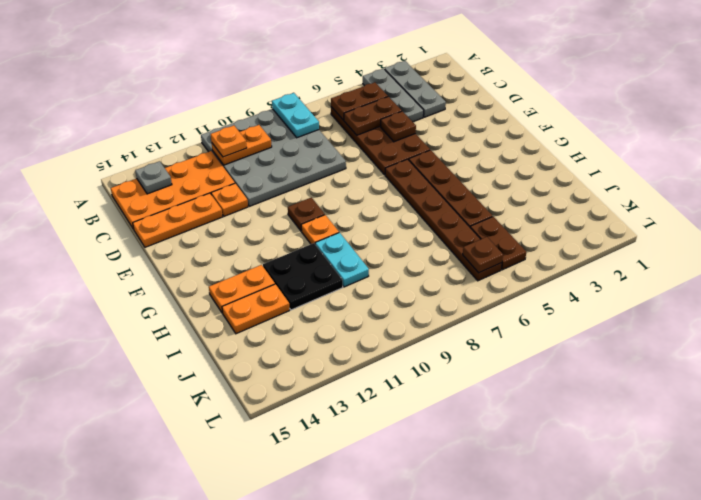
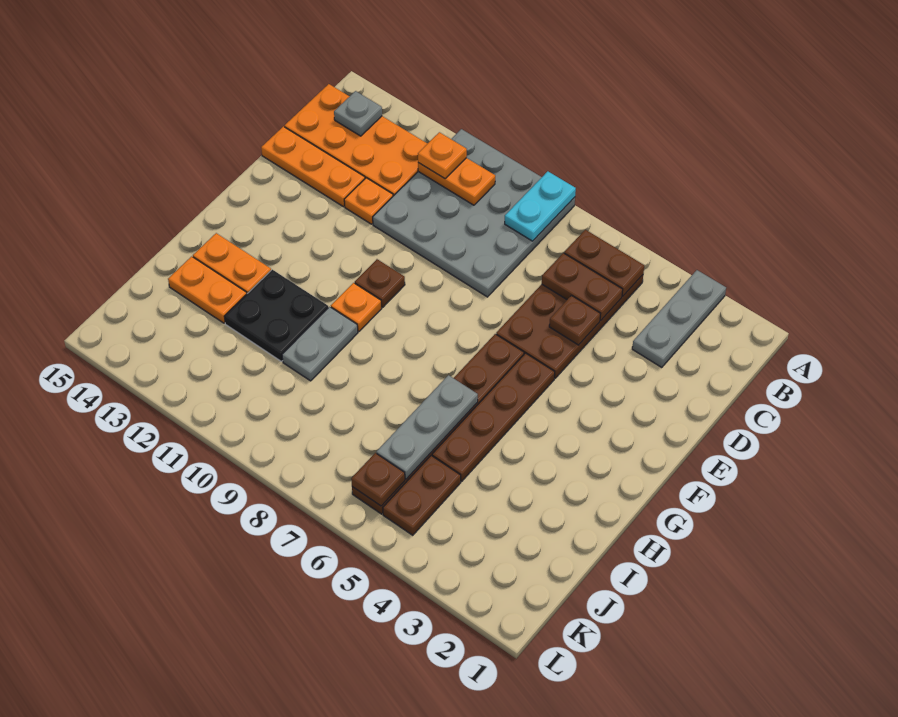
grey plate A4:C4 level 1 -> grey plate H6:J6 level 2
cyan plate H10:I10 level 1 -> grey plate H10:I10 level 1

